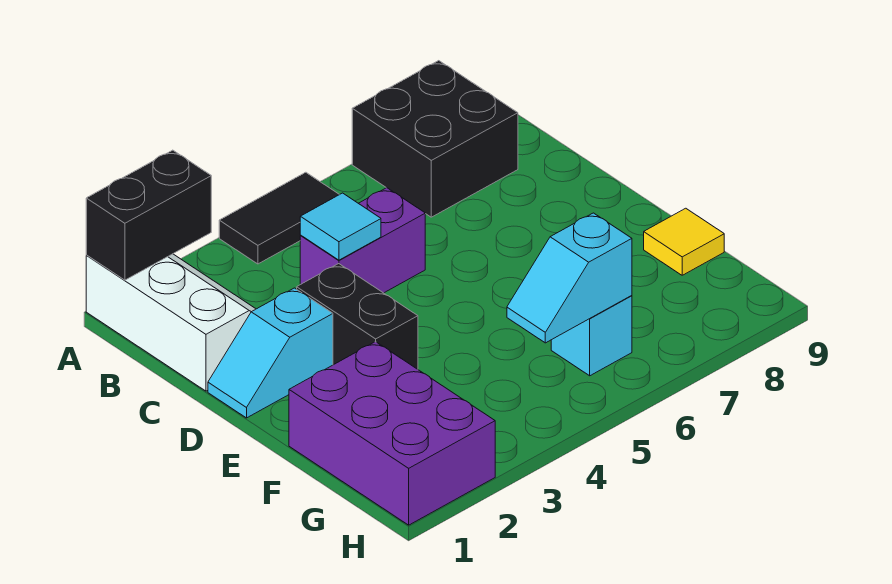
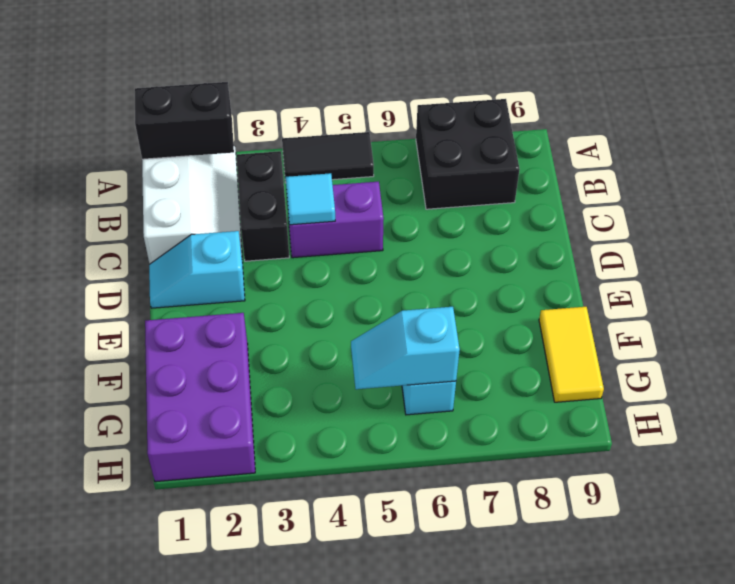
black brick D3:E3 level 1 -> black brick B3:C3 level 1
yellow tile F9 level 1 -> yellow tile F9:G9 level 1

